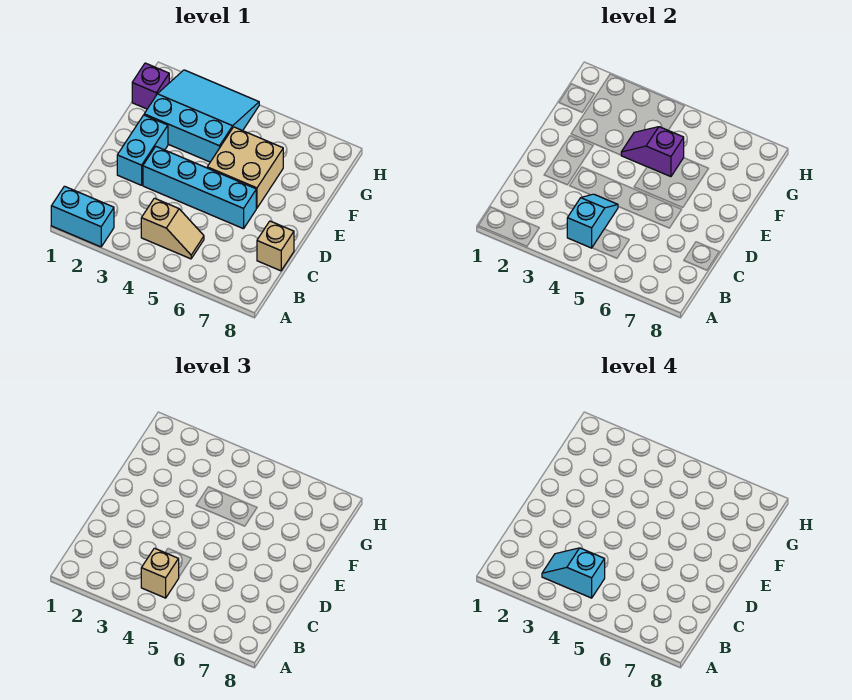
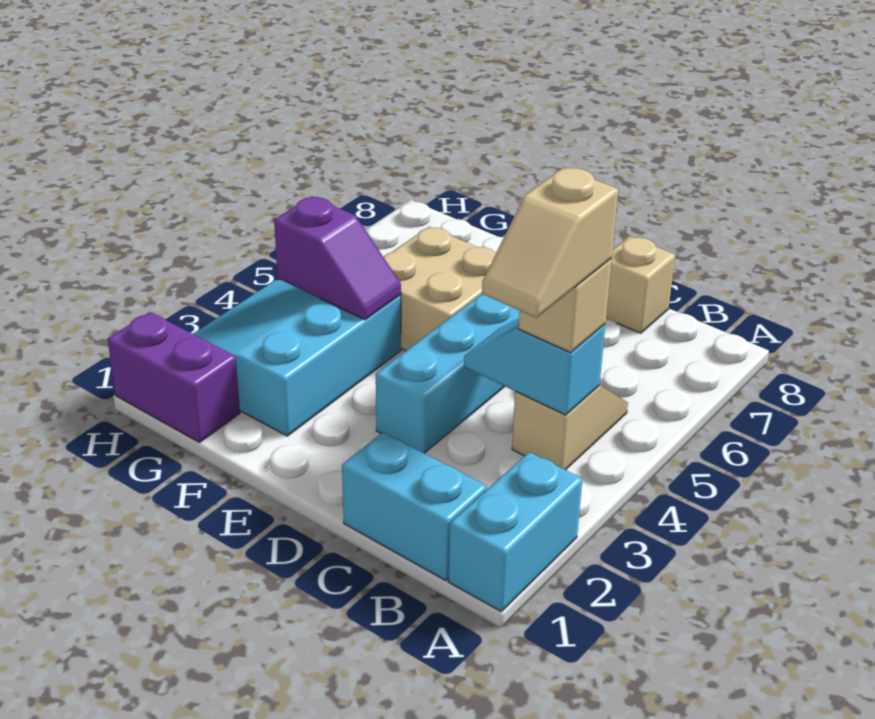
cyan slope B3:B4 level 4 top 4 -> tan slope B3:B4 level 4 top 4
cyan brick D2:E2 level 1 -> cyan brick B1:C1 level 1
purple slope F4:F5 level 2 top 5 -> purple slope F4:G4 level 2 top G
purple brick G1 level 1 -> purple brick G1:H1 level 1

